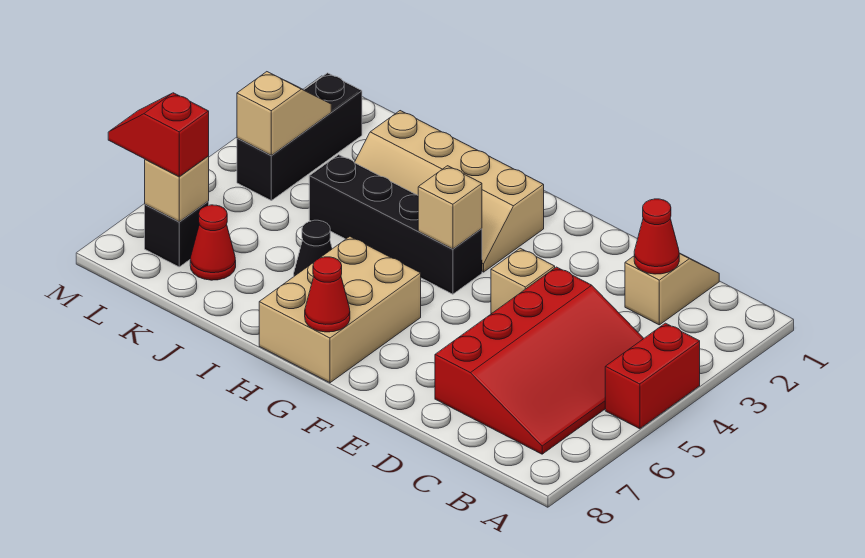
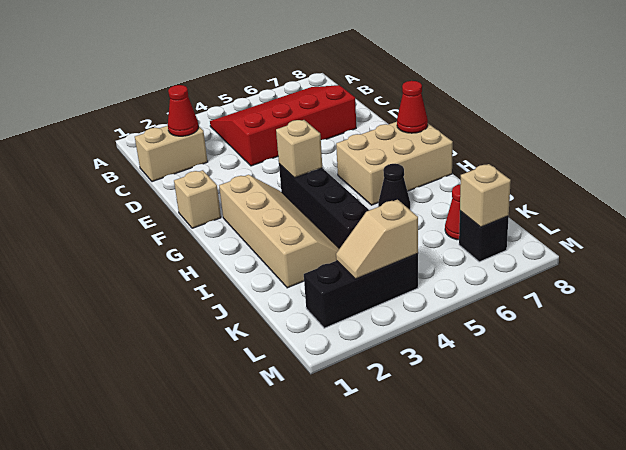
red brick A4:A5 level 1 -> none
tan slope C1:C2 level 1 top 2 -> tan brick C1:C2 level 1
tan brick E4 level 1 -> tan brick F1 level 1
red slope L7:M7 level 3 top L -> none

